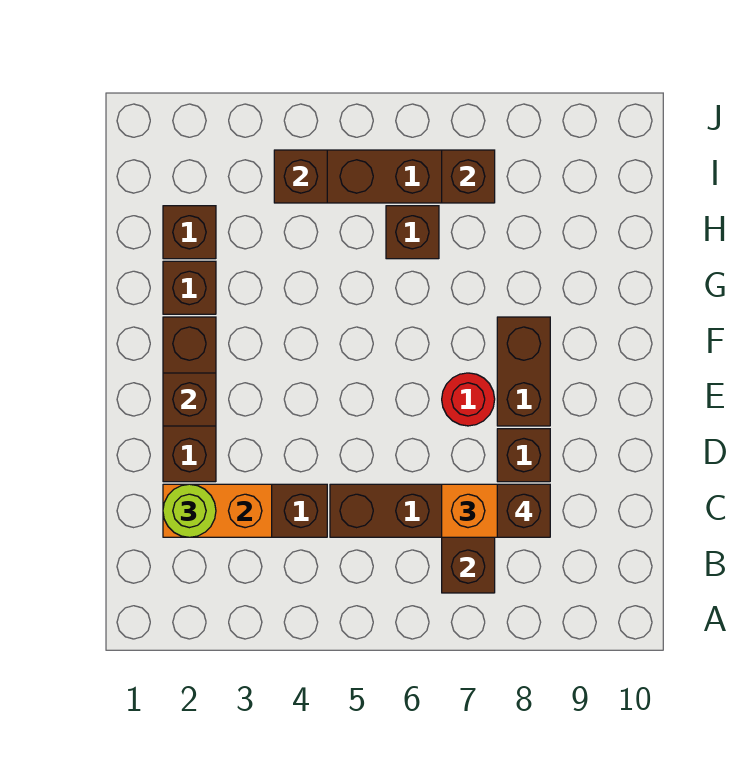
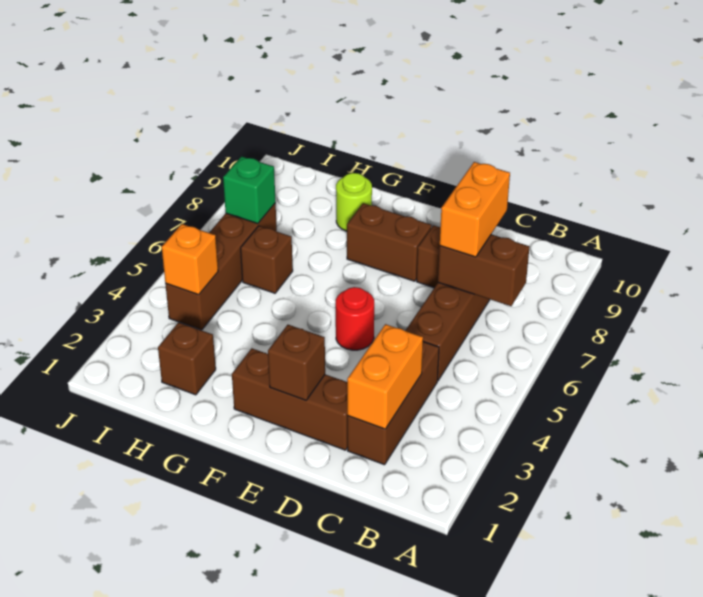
lime round brick C2 level 3 -> lime round brick G9 level 1
brown brick C8 level 4 -> none
red round brick E7 level 1 -> red round brick E5 level 1
brown brick G2 level 1 -> none
brown brick I4 level 2 -> orange brick I4 level 2
brown brick I7 level 2 -> green brick I7 level 2

